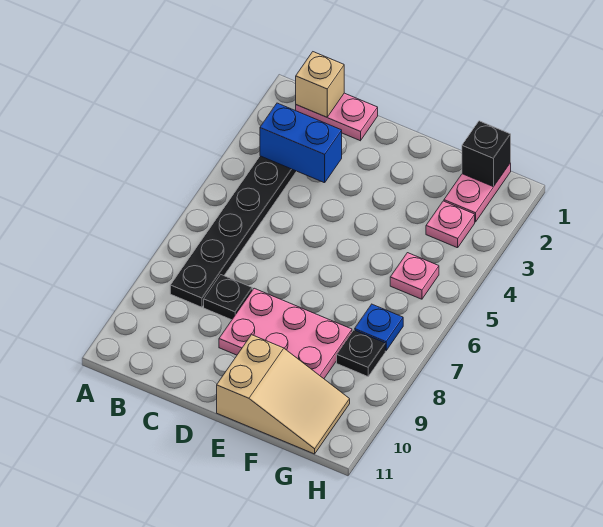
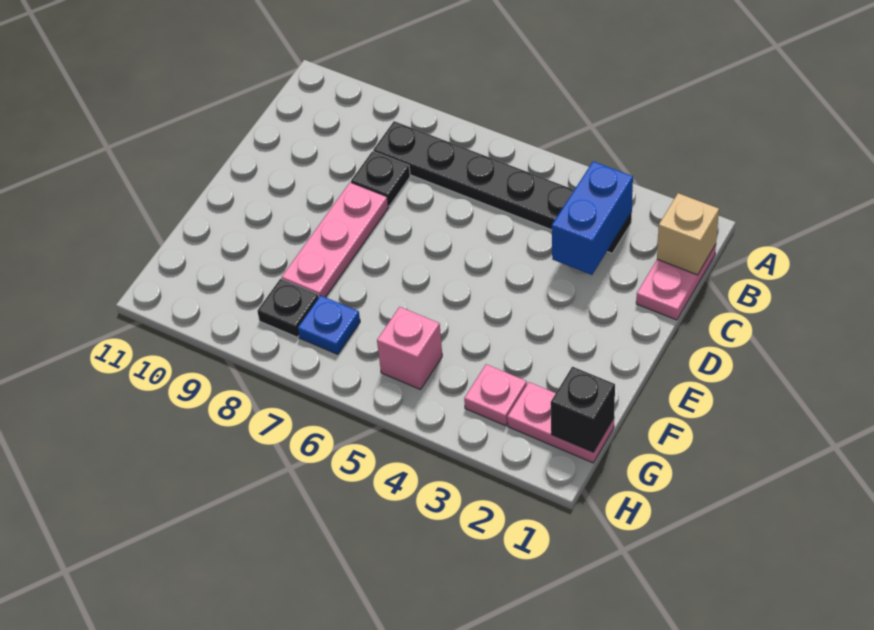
pink plate D8:F9 level 1 -> pink plate D8:F8 level 1
tan slope E10:G11 level 1 top E -> none
pink plate G5 level 1 -> pink brick G5 level 1

